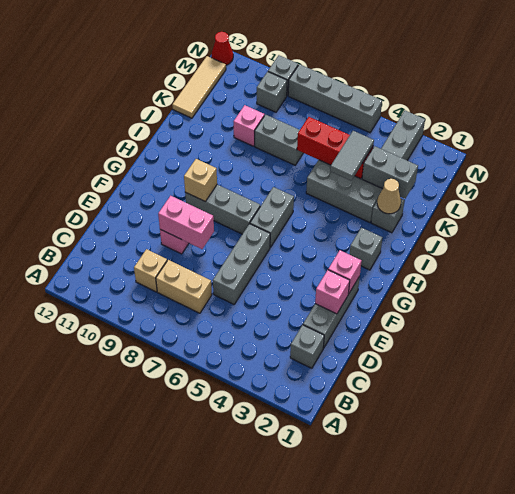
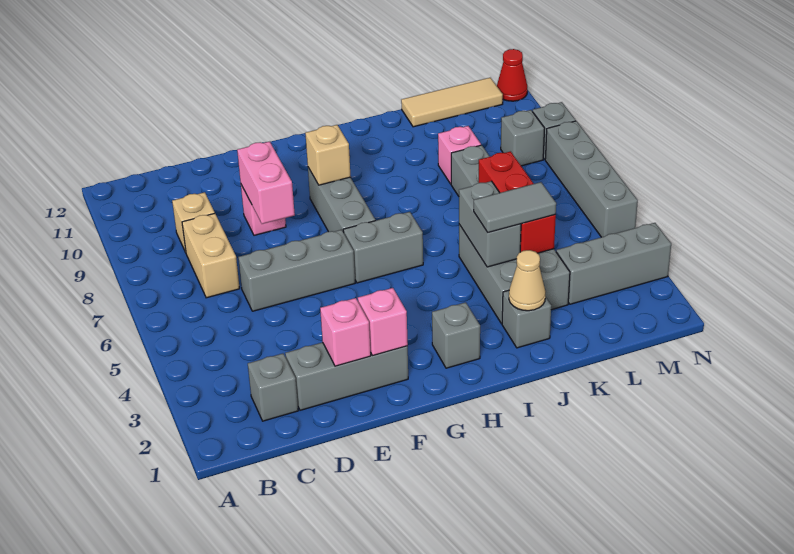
grey brick K2:K3 level 2 -> grey brick J4:J5 level 2

